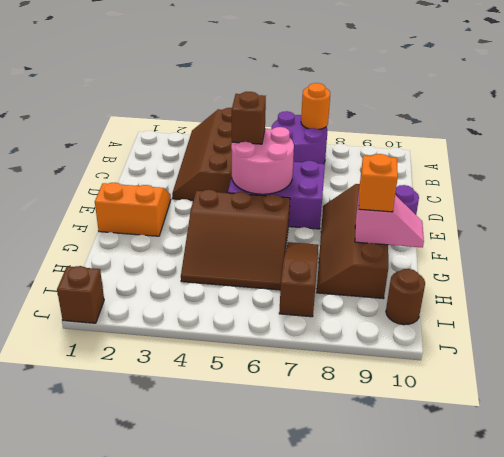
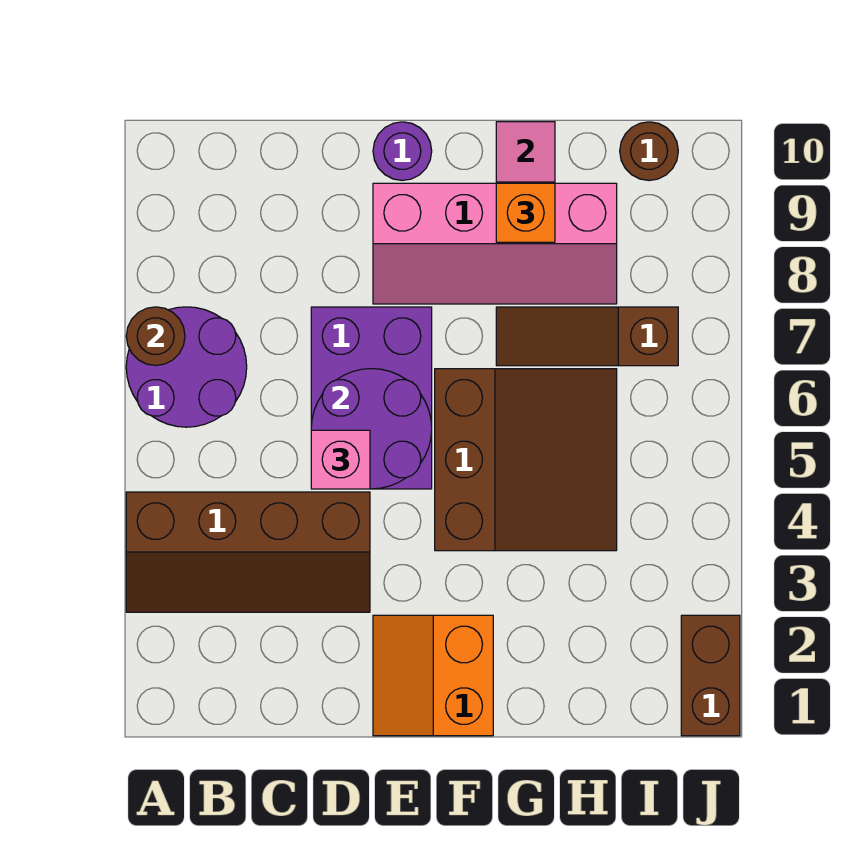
orange round brick A7 level 2 -> brown round brick A7 level 2
pink round brick D5:E6 level 2 -> purple round brick D5:E6 level 2
brown brick D5 level 3 -> pink brick D5 level 3
brown slope E8:H9 level 1 top 9 -> pink slope E8:H9 level 1 top 9
brown brick J1 level 1 -> brown brick J1:J2 level 1

